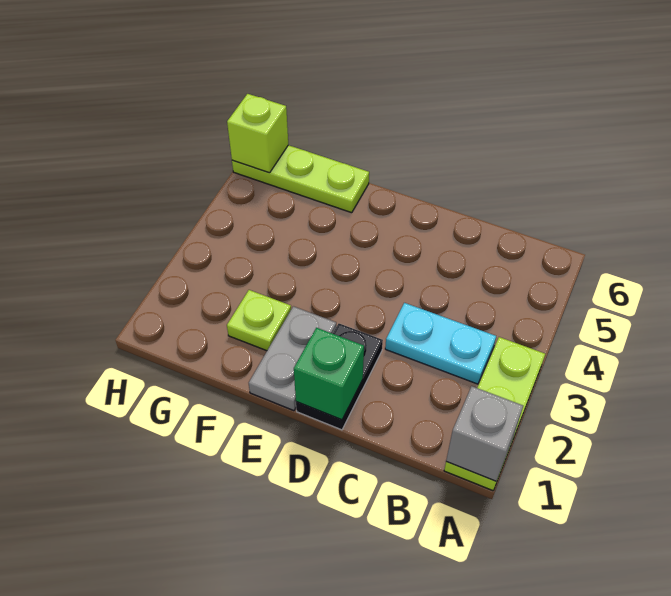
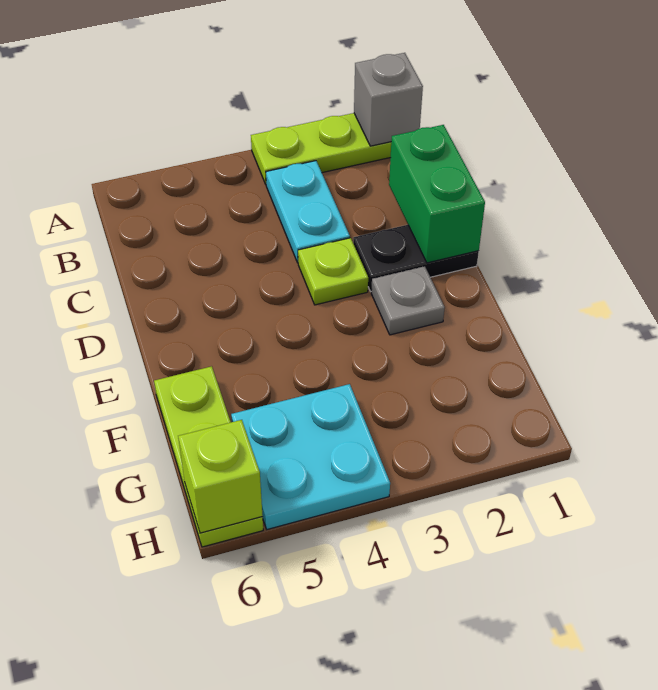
green brick D1 level 2 -> green brick C1:D1 level 2
grey plate E1:E2 level 1 -> grey plate E2 level 1
lime plate F2 level 1 -> lime plate D3 level 1
none -> cyan plate G4:H5 level 1

